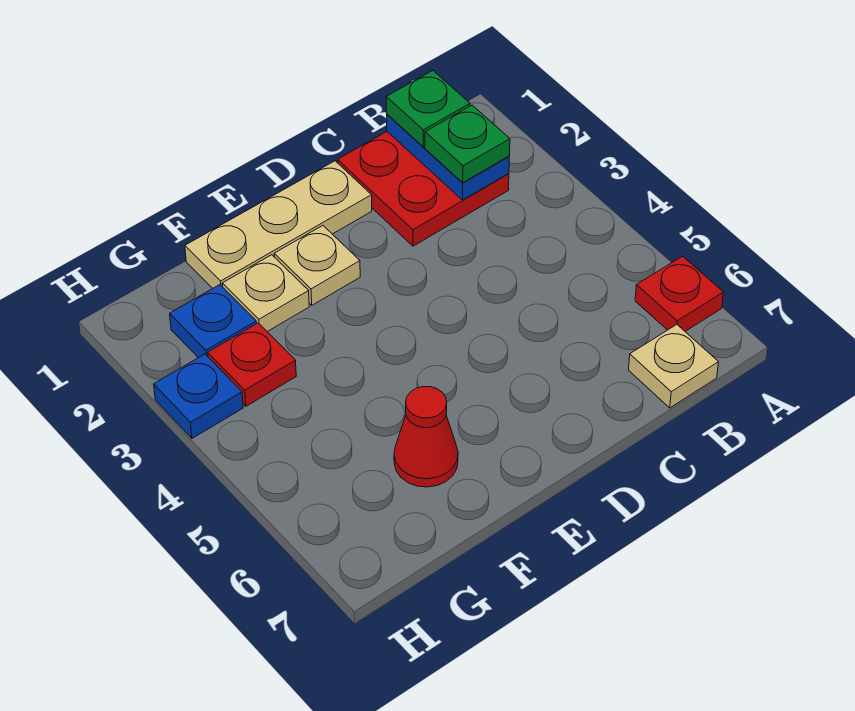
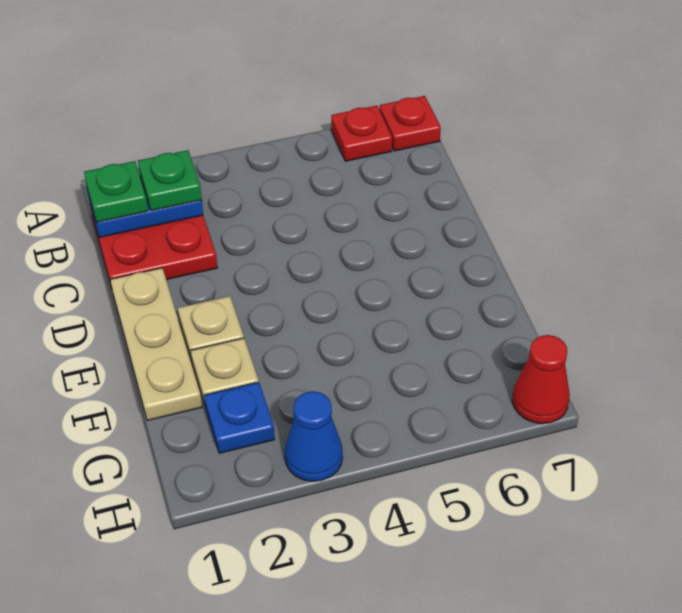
tan plate B7 level 1 -> none
red cone F6 level 1 -> red cone H7 level 1
red plate G3 level 1 -> red plate A7 level 1
blue plate H3 level 1 -> blue cone H3 level 1

